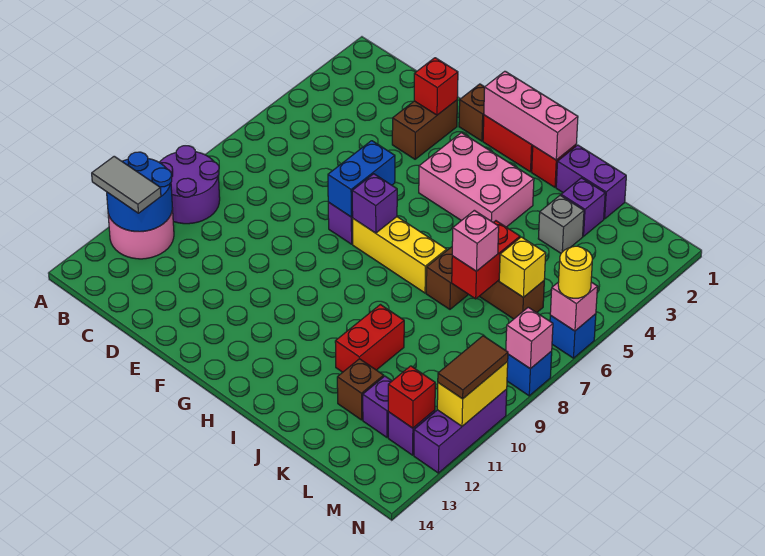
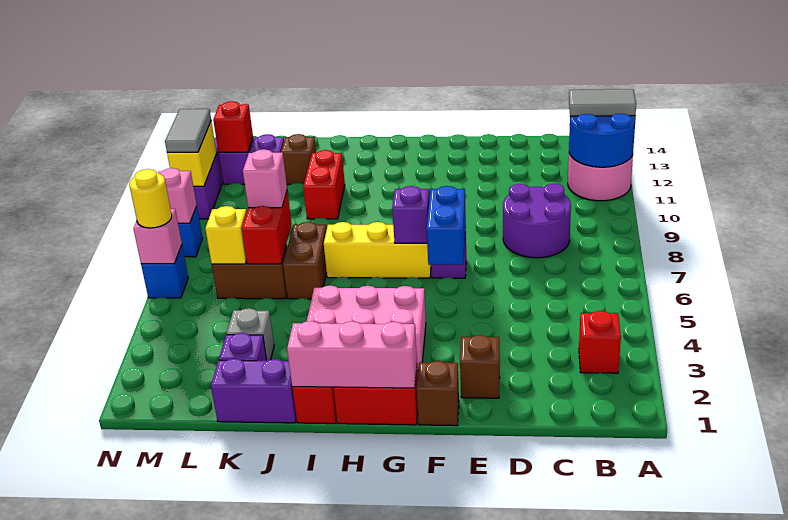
purple round brick A9:B10 level 1 -> purple round brick C8:D9 level 1
brown brick E2:E3 level 1 -> brown brick E2 level 1
red brick E2 level 2 -> red brick B3 level 1
brown tile N10:N11 level 3 -> grey tile N10:N11 level 3

